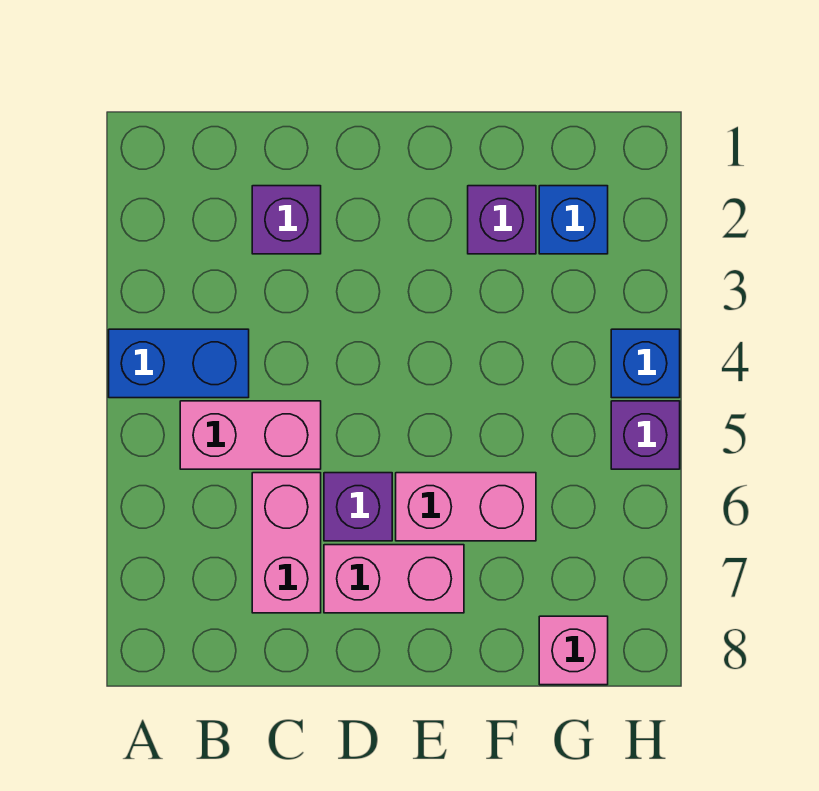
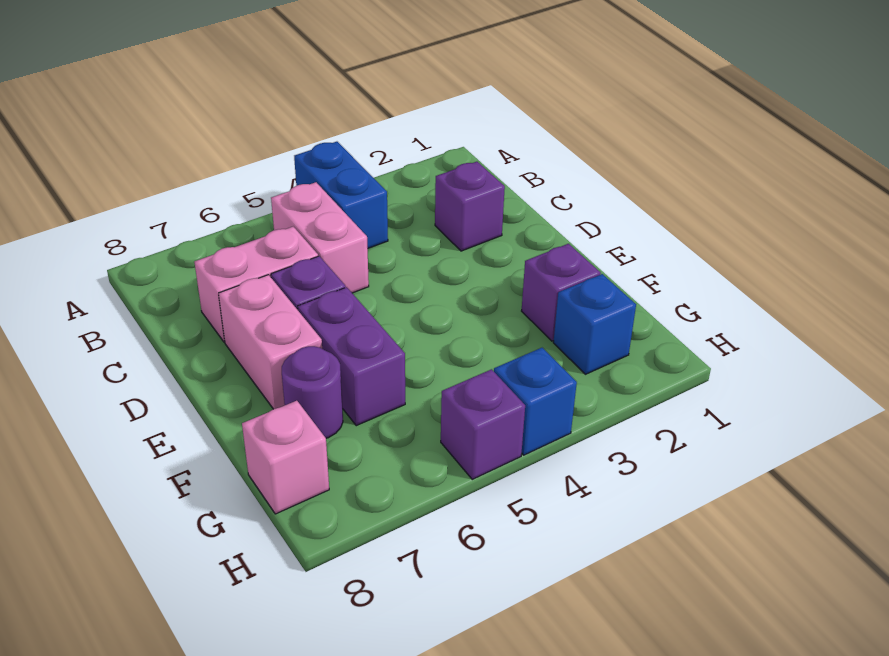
pink brick E6:F6 level 1 -> purple brick E6:F6 level 1
none -> purple round brick F7 level 1

